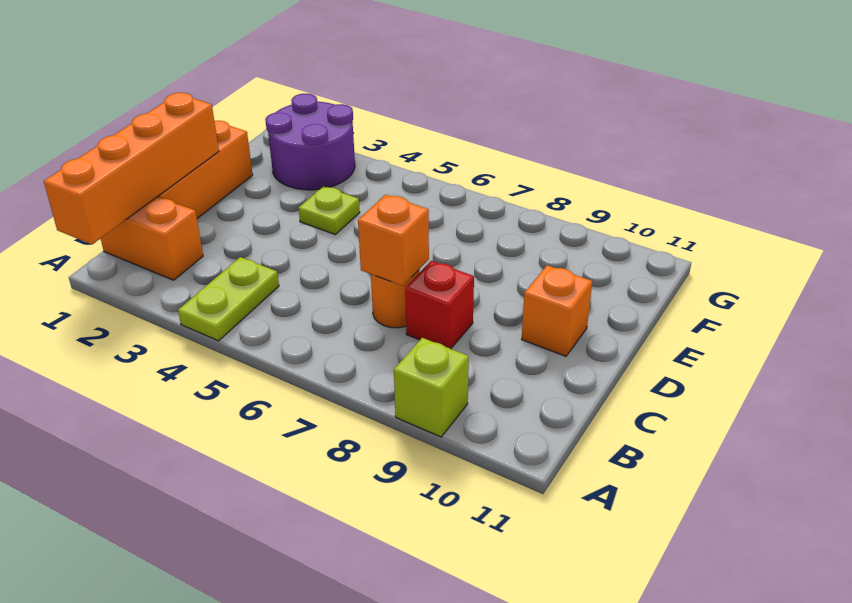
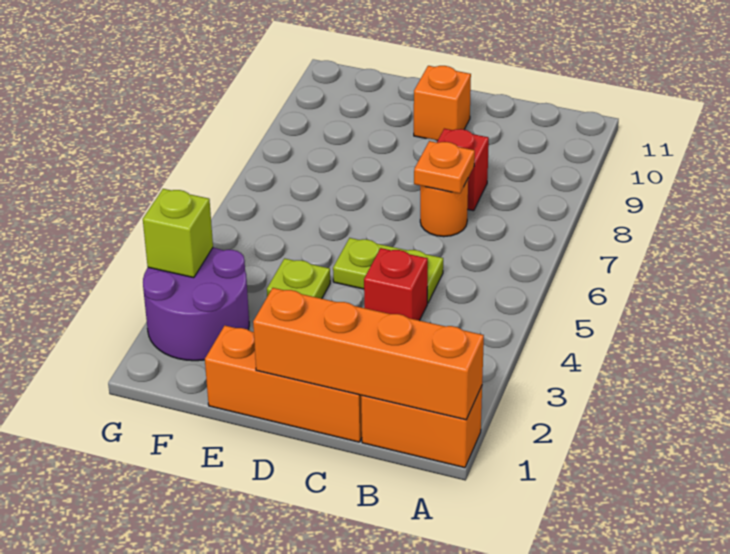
lime plate A4:B4 level 1 -> lime plate C5:D5 level 1
lime brick A9 level 1 -> lime brick G3 level 2
orange brick B1:B2 level 1 -> orange brick A1:B1 level 1
none -> red brick C4 level 1
orange brick C7 level 2 -> orange plate C7 level 2

